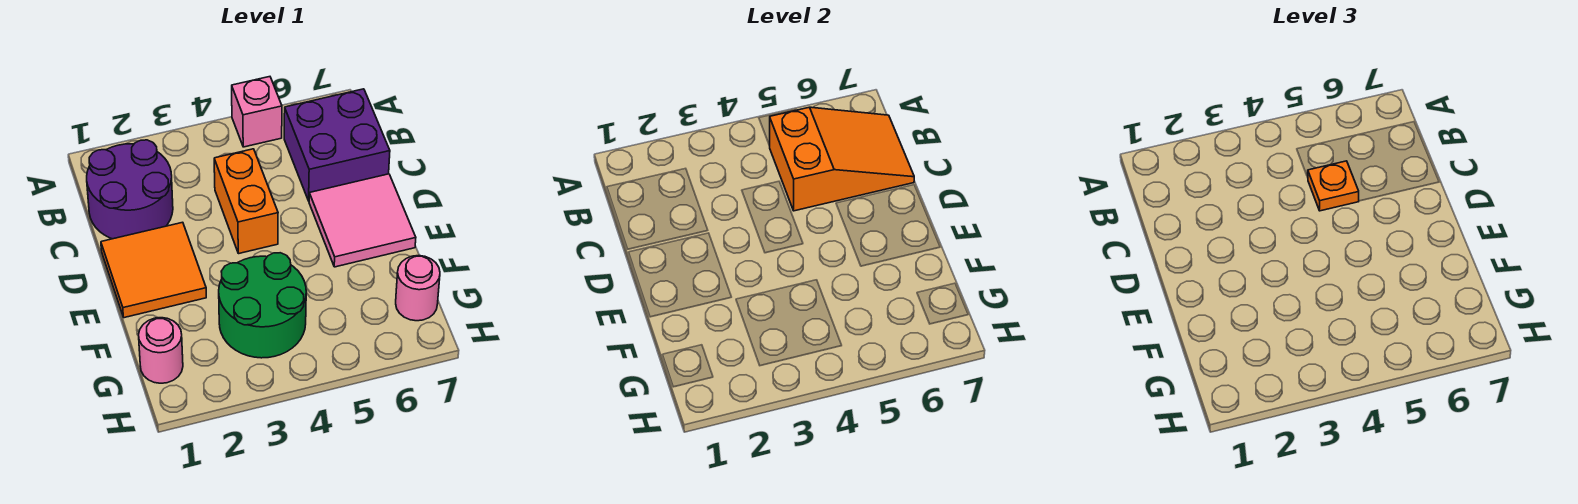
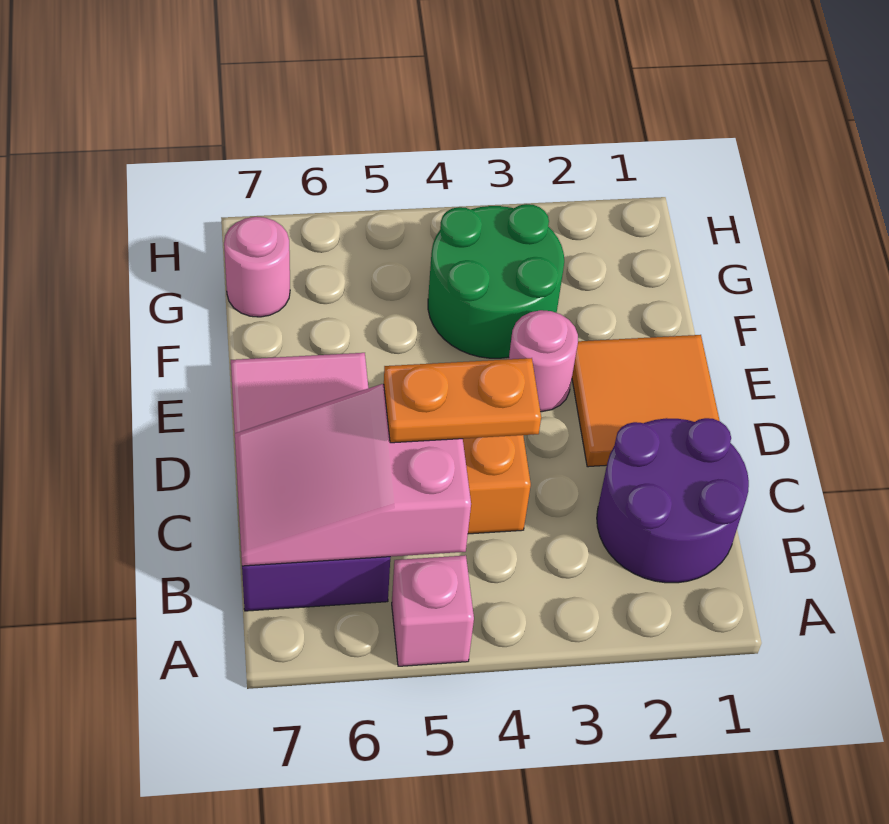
orange slope B5:C7 level 2 top 5 -> pink slope B5:C7 level 2 top 5
orange plate C5 level 3 -> orange plate C4:C5 level 3
pink round brick G1 level 1 -> pink round brick E3 level 1

